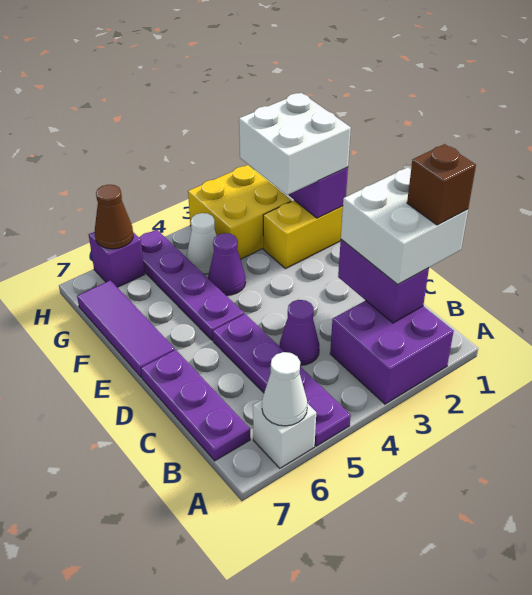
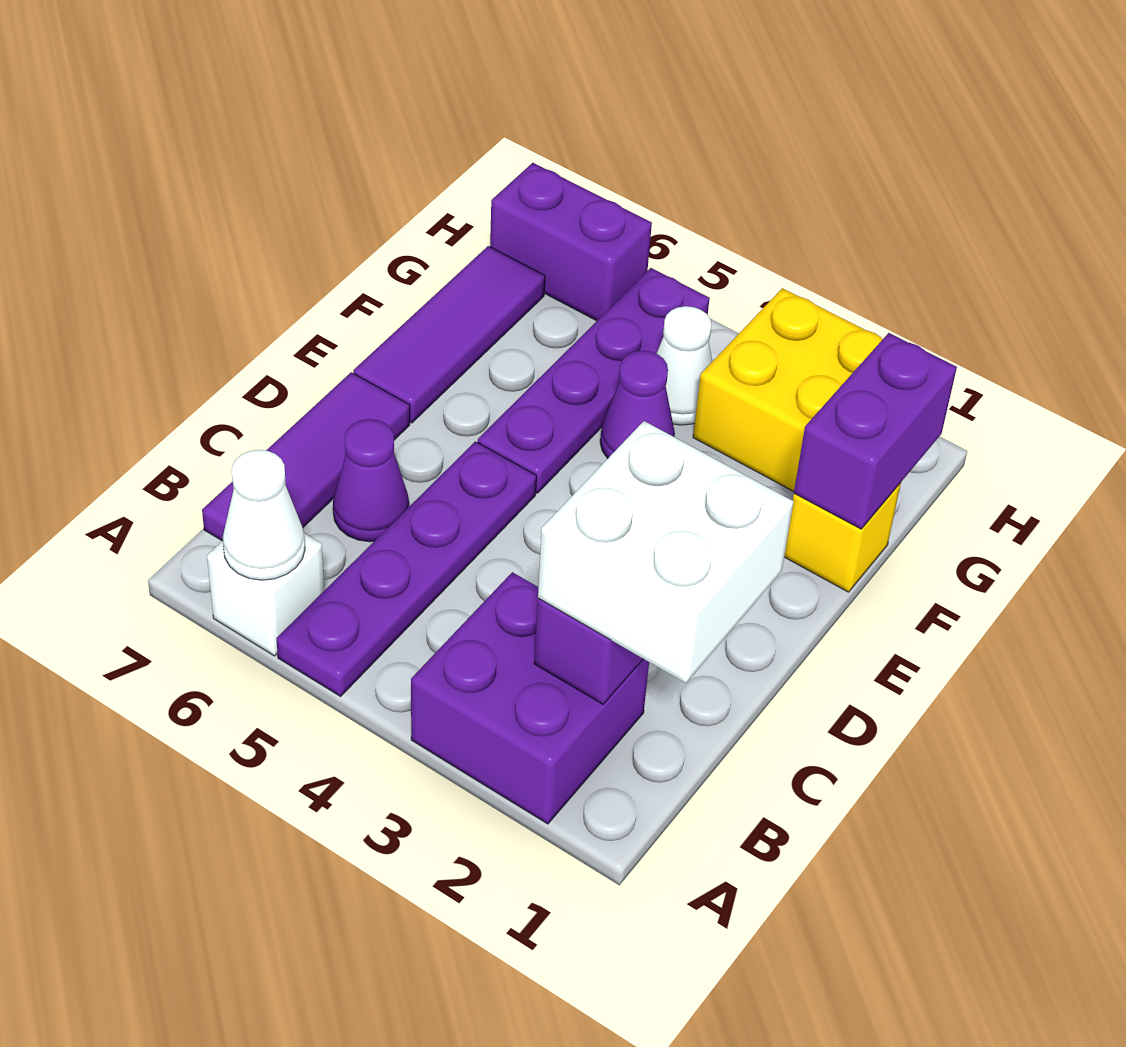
brown brick B1 level 4 -> none
purple plate B7:D7 level 1 -> purple tile B7:D7 level 1
purple cone C4 level 1 -> purple cone C6 level 1
yellow brick F1:F2 level 1 -> yellow brick F1 level 1
white brick F1:G2 level 3 -> none
purple brick H6 level 1 -> purple brick H6:H7 level 1
brown cone H6 level 2 -> none

